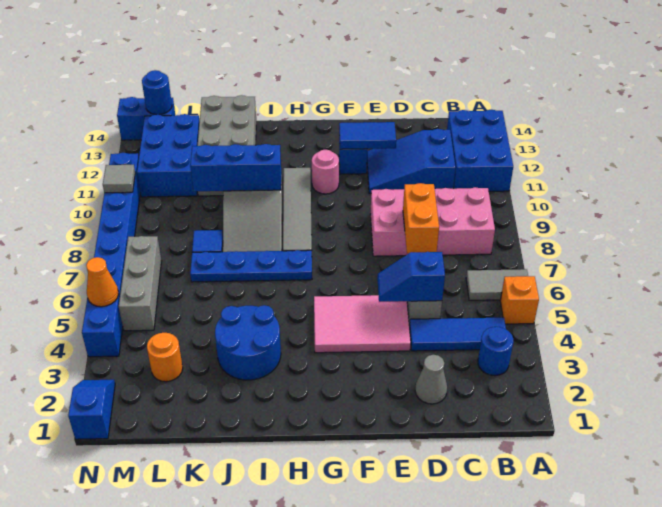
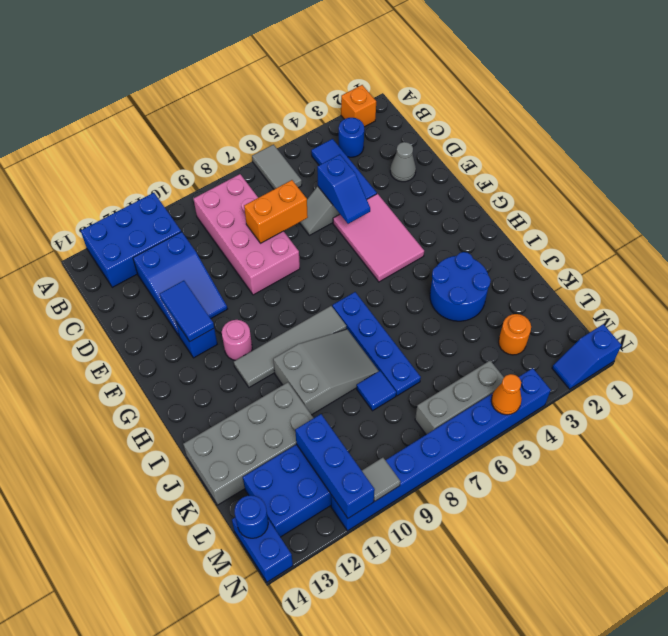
orange brick A5 level 1 -> orange brick A2 level 1
blue brick I10:K10 level 2 -> blue brick L11:N11 level 2

